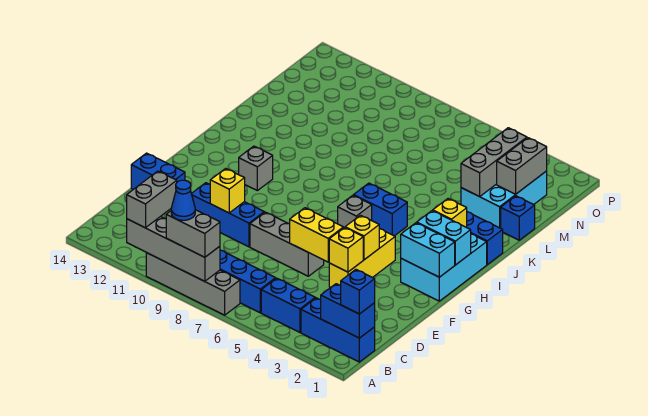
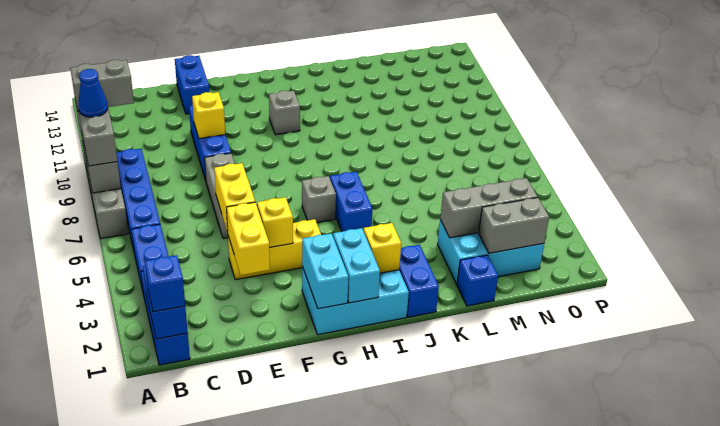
yellow brick E4 level 2 -> yellow brick E3:E4 level 2

